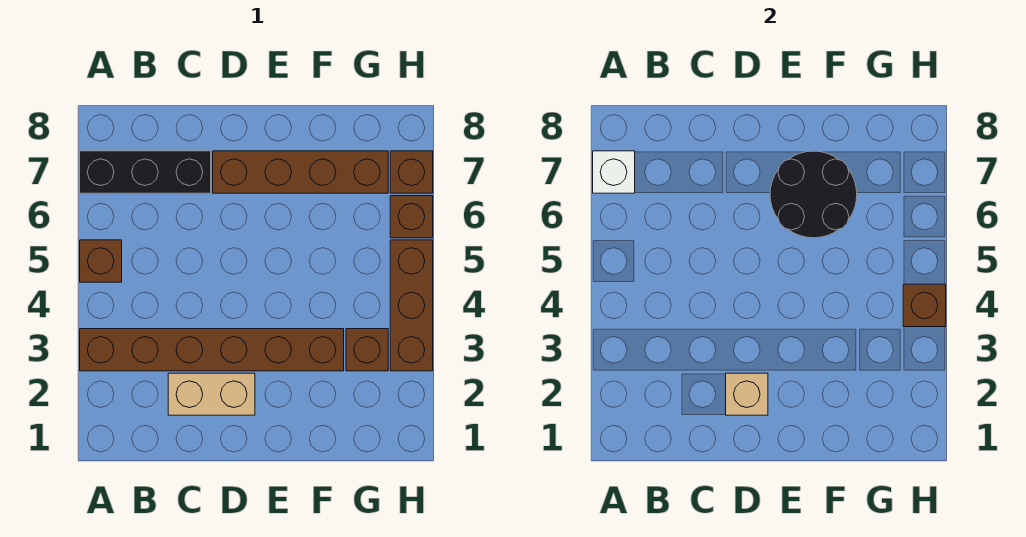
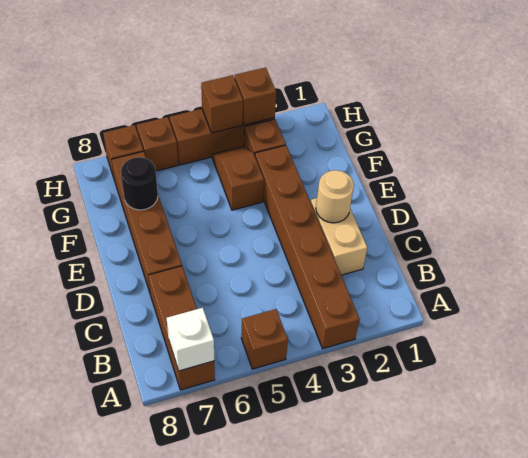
black brick A7:C7 level 1 -> brown brick A7:C7 level 1
tan brick D2 level 2 -> tan round brick D2 level 2
black round brick E6:F7 level 2 -> black round brick F7 level 2
none -> brown slope F4:G4 level 1 top F
none -> brown brick H3 level 2

